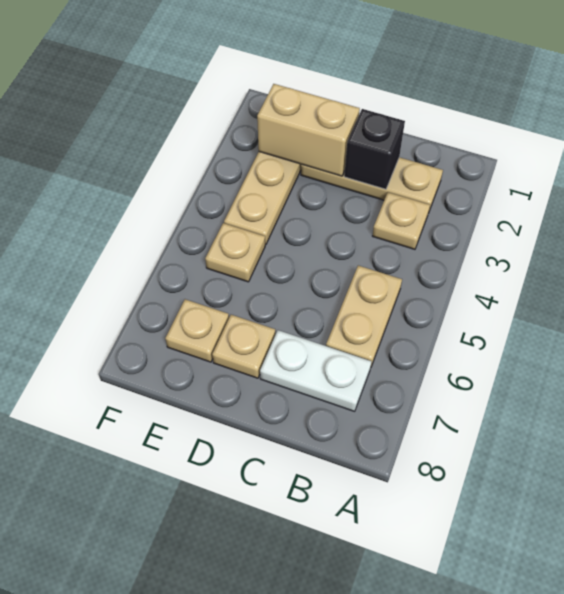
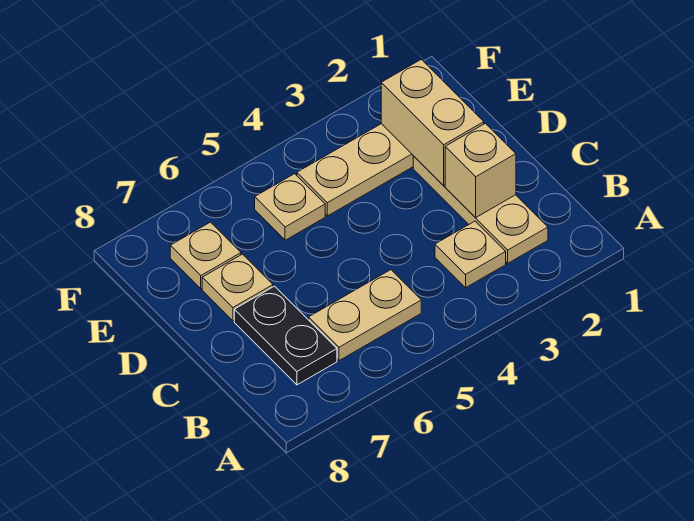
white plate B7:C7 level 1 -> black plate B7:C7 level 1
black brick C2 level 2 -> tan brick C2 level 2

